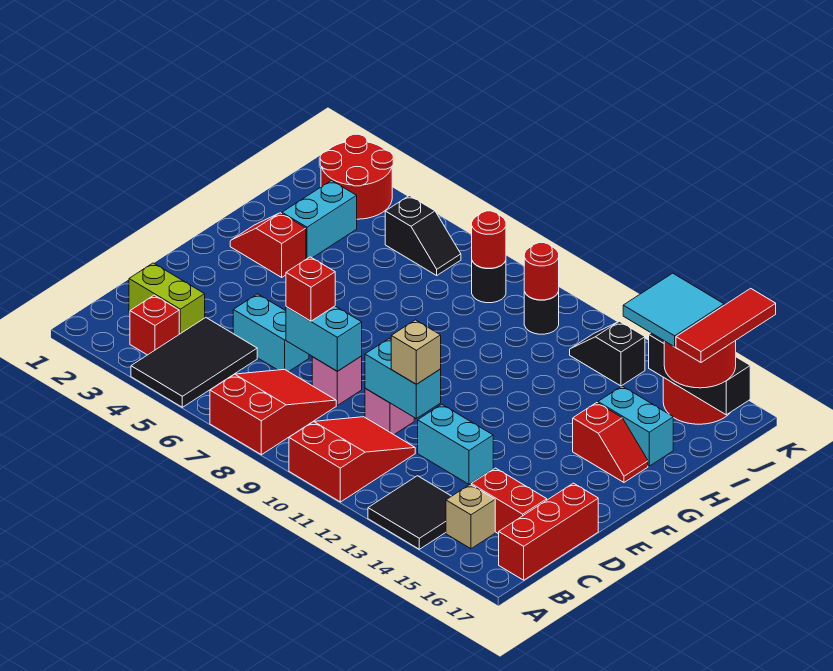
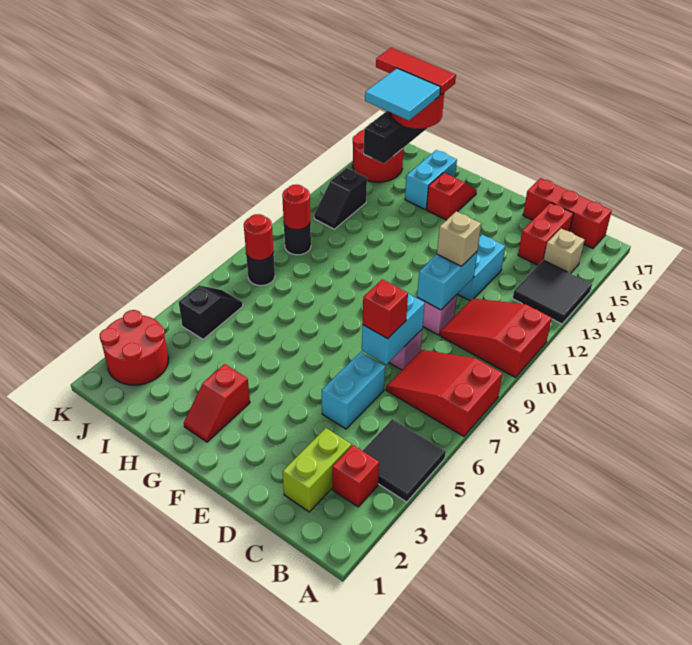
black tile A4:C5 level 1 -> black tile A4:B5 level 1
cyan brick H3:I3 level 1 -> none

